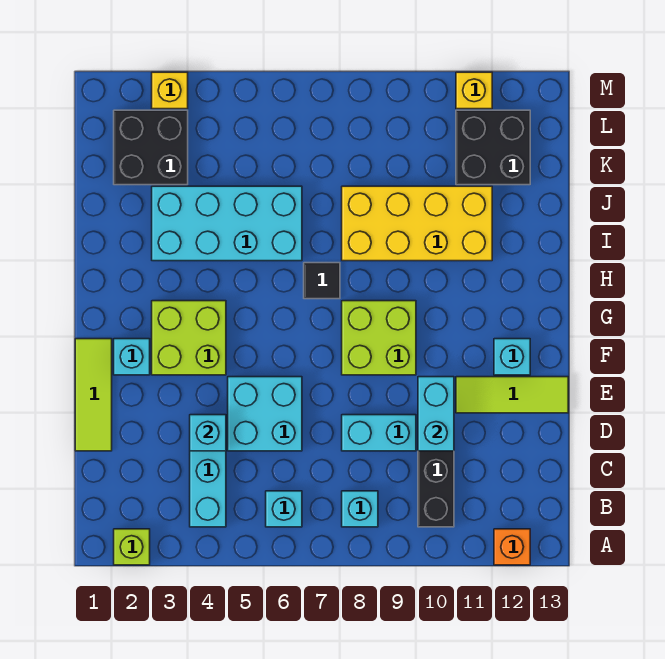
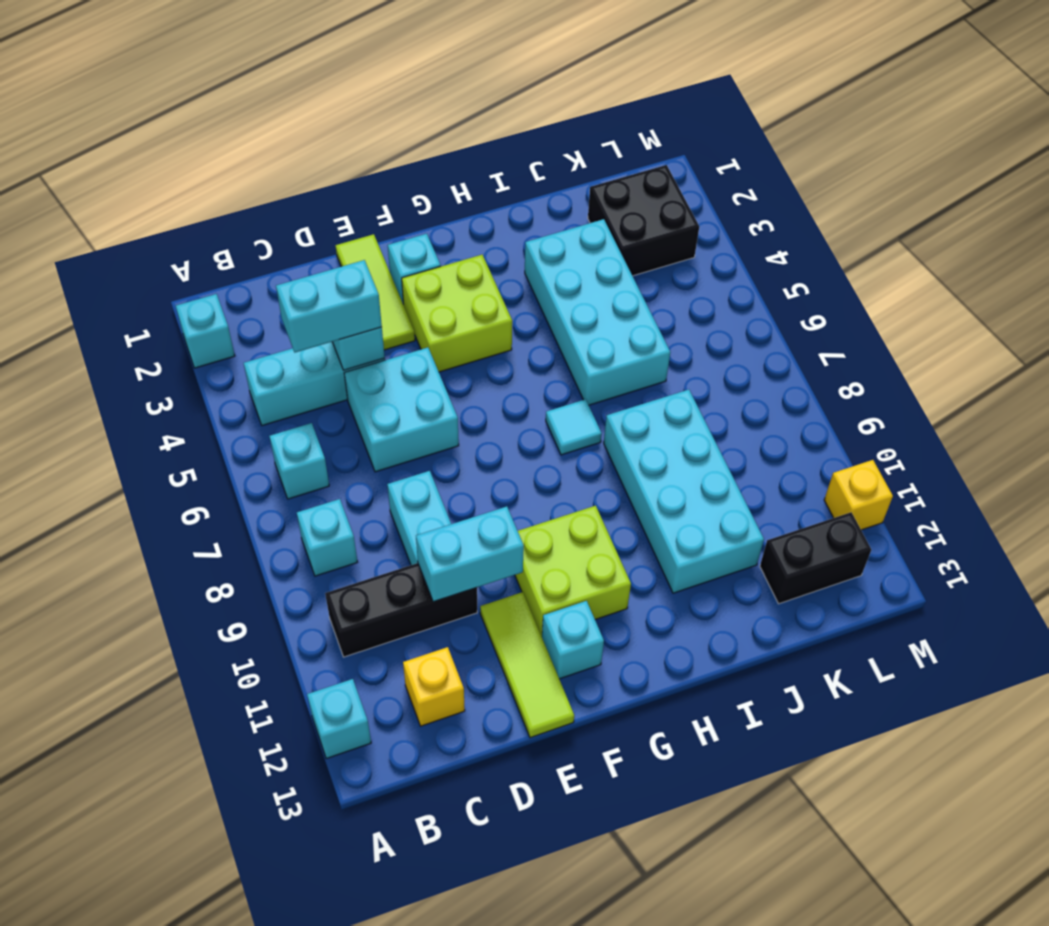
lime brick A2 level 1 -> cyan brick A2 level 1
orange brick A12 level 1 -> cyan brick A12 level 1
none -> cyan brick C4:D4 level 3
lime tile D1:F1 level 1 -> lime tile E1:E3 level 1
lime brick F8:G9 level 1 -> lime brick F10:G11 level 1
black tile H7 level 1 -> cyan tile H7 level 1
yellow brick I8:J11 level 1 -> cyan brick I8:J11 level 1
black brick K11:L12 level 1 -> black brick K12:L12 level 1
yellow brick M3 level 1 -> yellow brick C12 level 1

